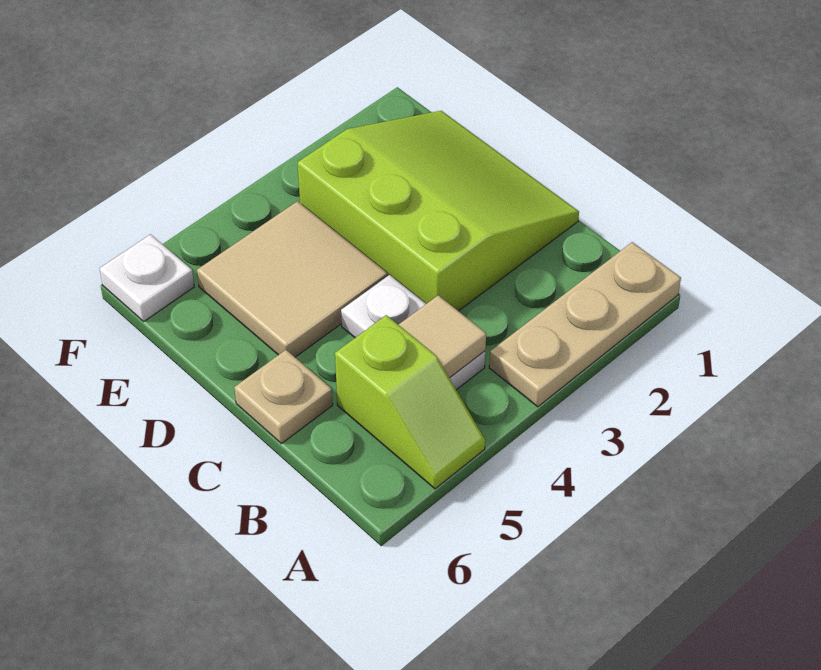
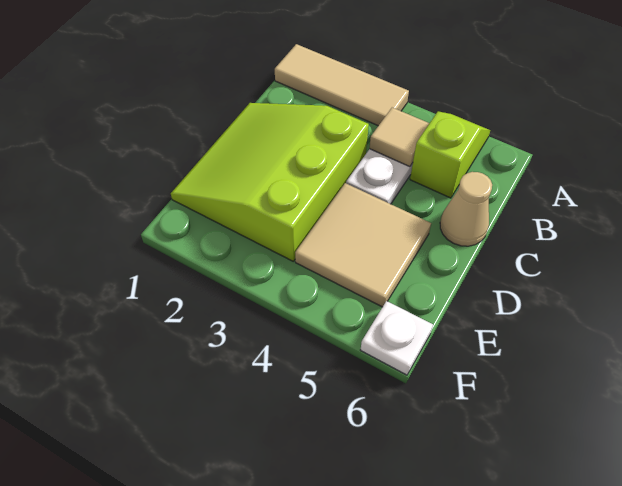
tan plate A1:A3 level 1 -> tan tile A1:A3 level 1
tan plate C6 level 1 -> tan cone C6 level 1

